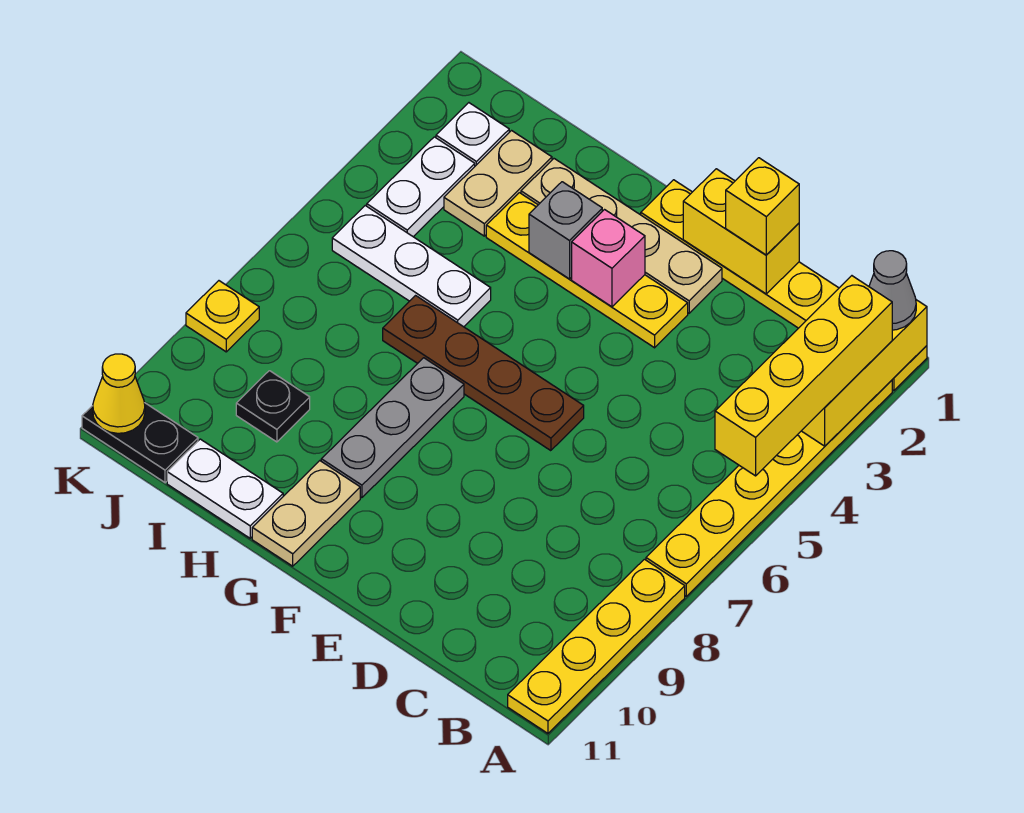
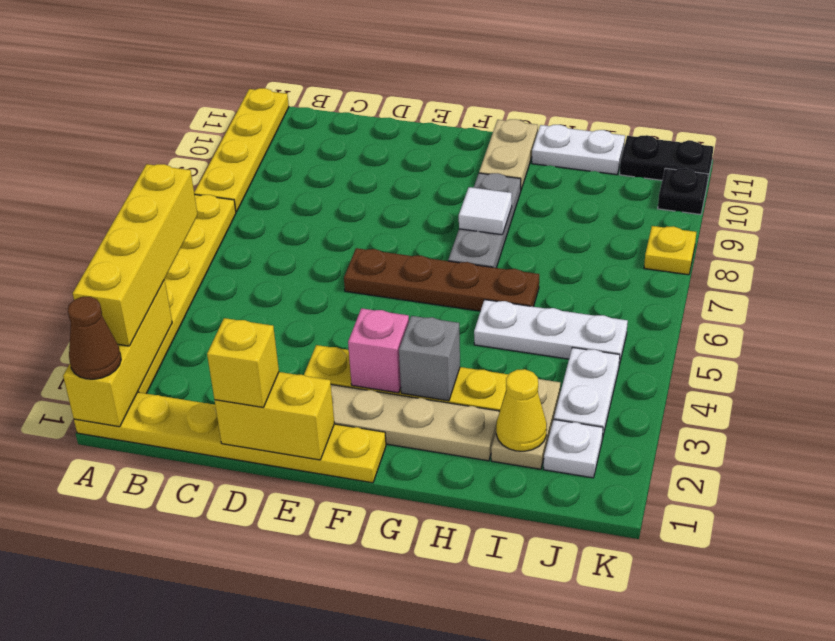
grey cone A1 level 3 -> brown cone A1 level 3
none -> white tile G8 level 2
black plate I9 level 1 -> black plate K10 level 1
yellow cone K11 level 2 -> yellow cone I2 level 2

